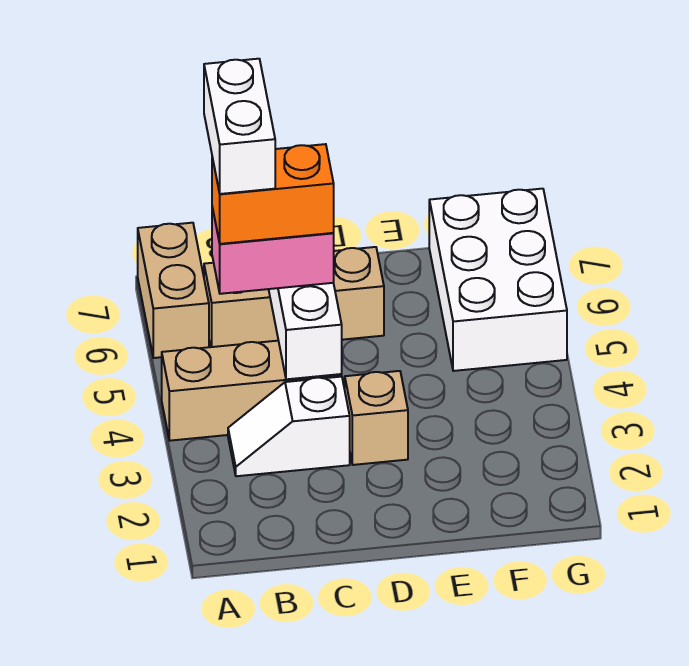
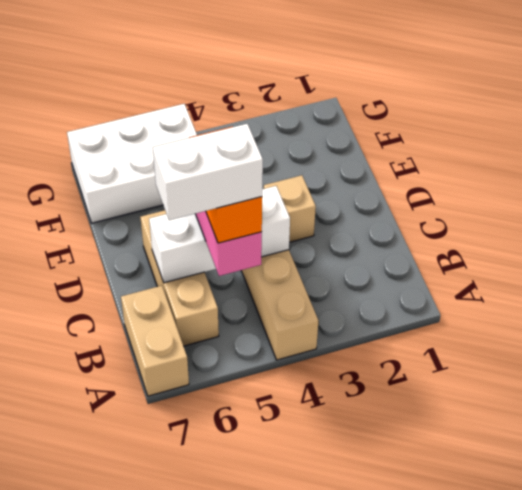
tan brick A6:A7 level 1 -> tan brick A7:B7 level 1
white slope B3:C3 level 1 top C -> none

